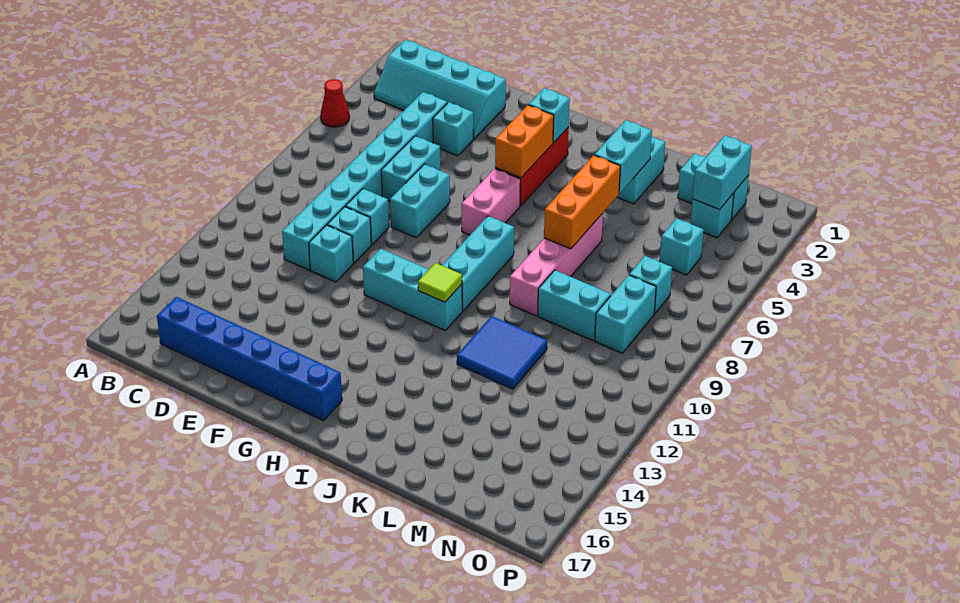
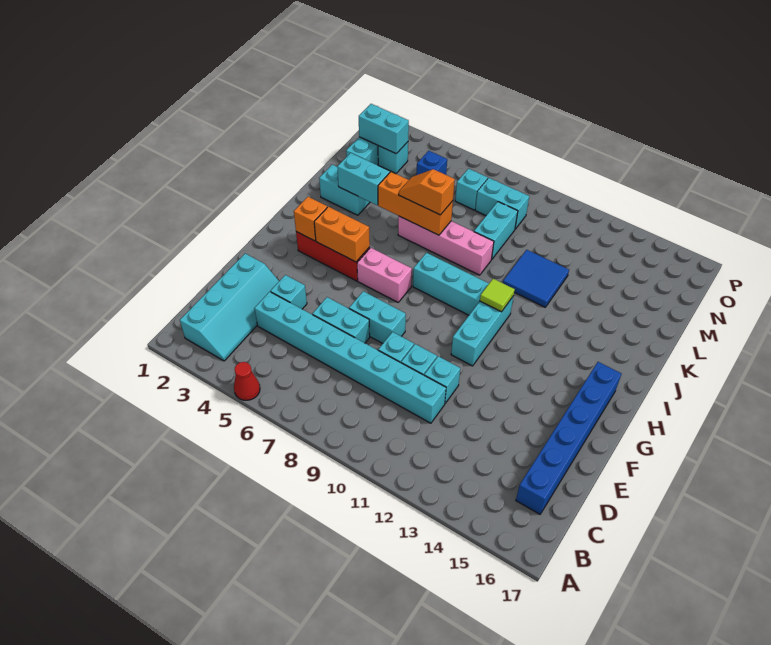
cyan brick H3 level 2 -> orange brick H3 level 2
none -> orange slope K6:K7 level 3 top 7
cyan brick N5 level 1 -> blue brick N5 level 1

